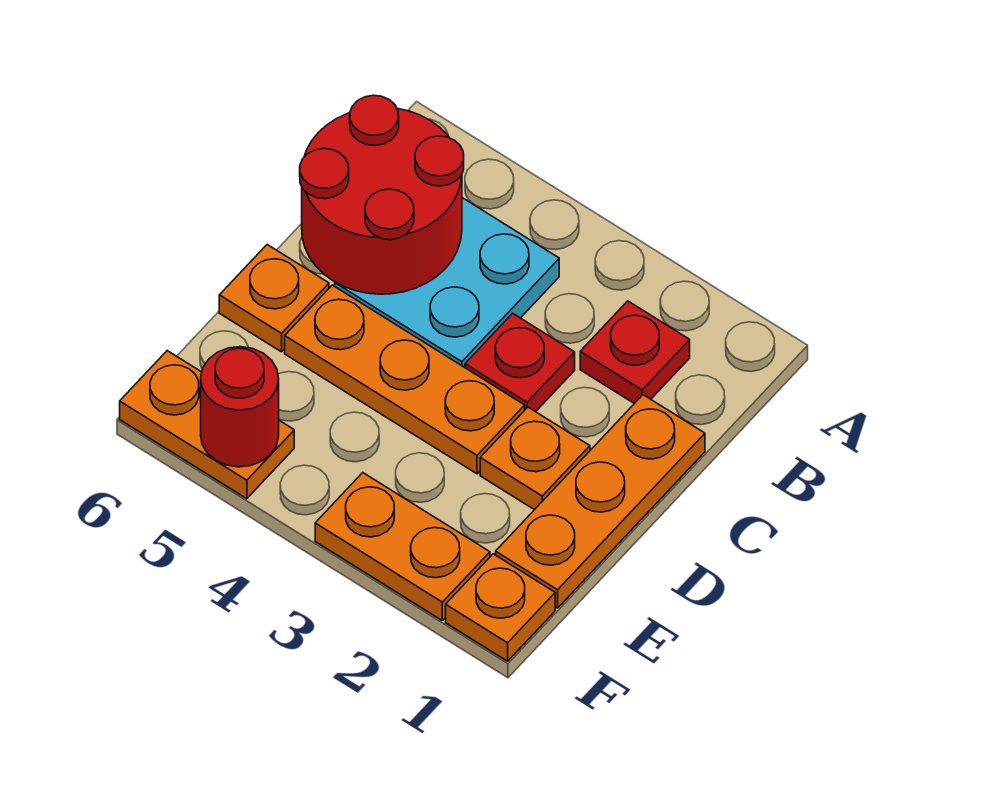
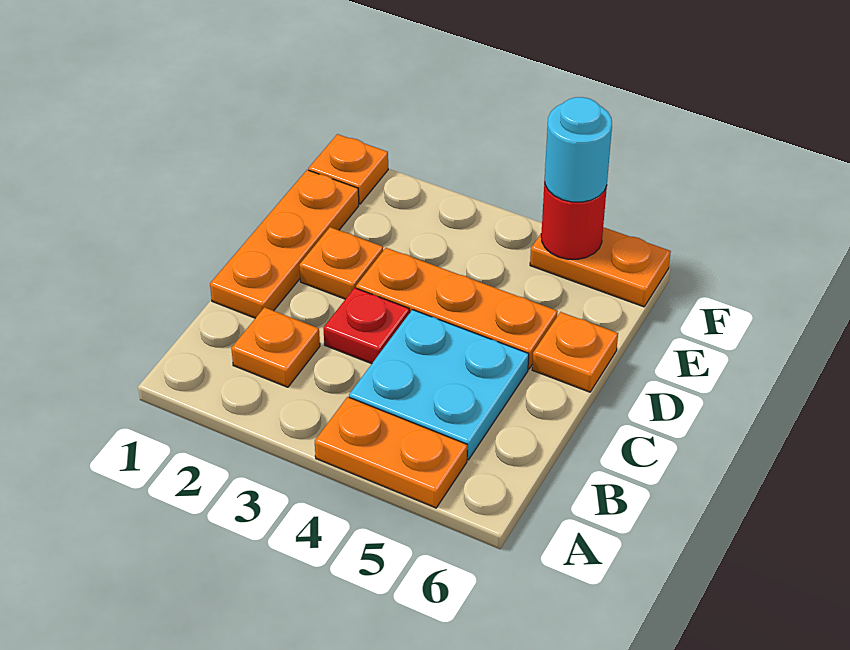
red plate B2 level 1 -> orange plate B2 level 1
red round brick B5:C6 level 2 -> none
orange plate F2:F3 level 1 -> orange plate A4:A5 level 1
none -> cyan round brick F5 level 3

